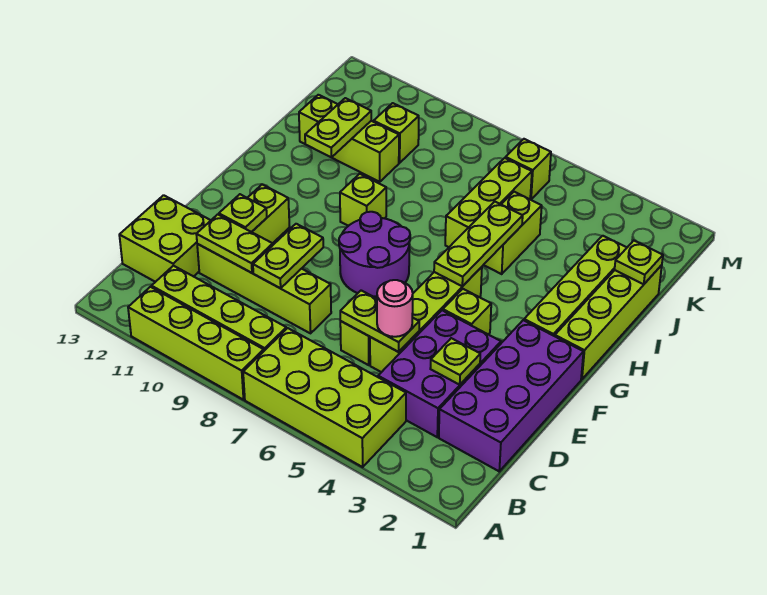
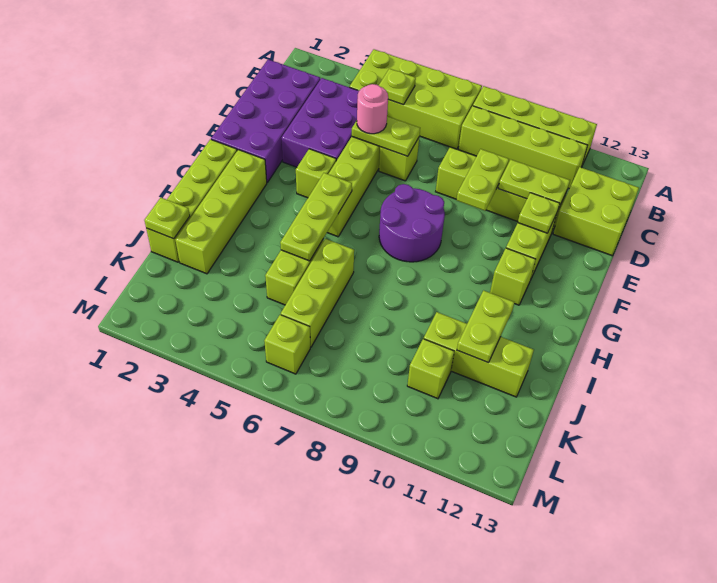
lime plate D3 level 2 -> lime plate B5 level 2
lime brick H9 level 1 -> lime brick G11 level 1

